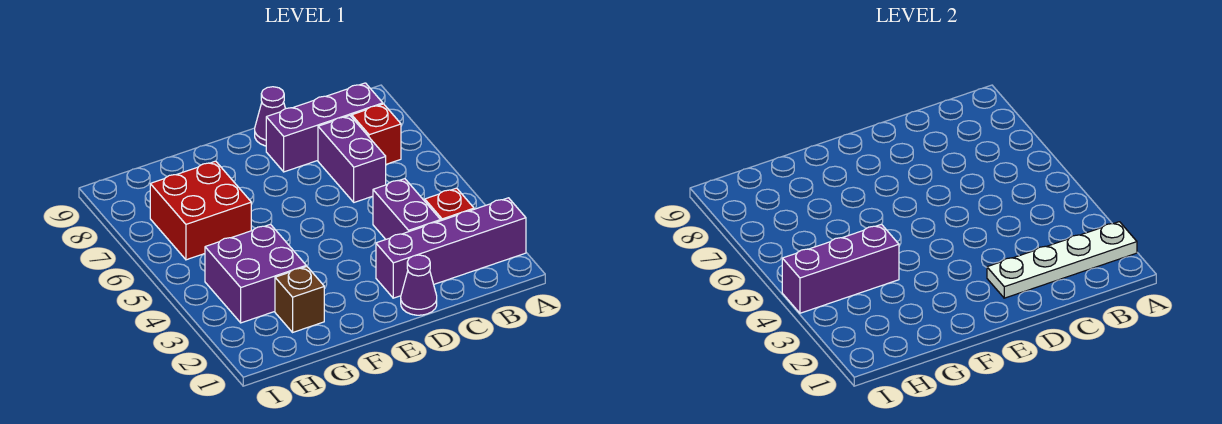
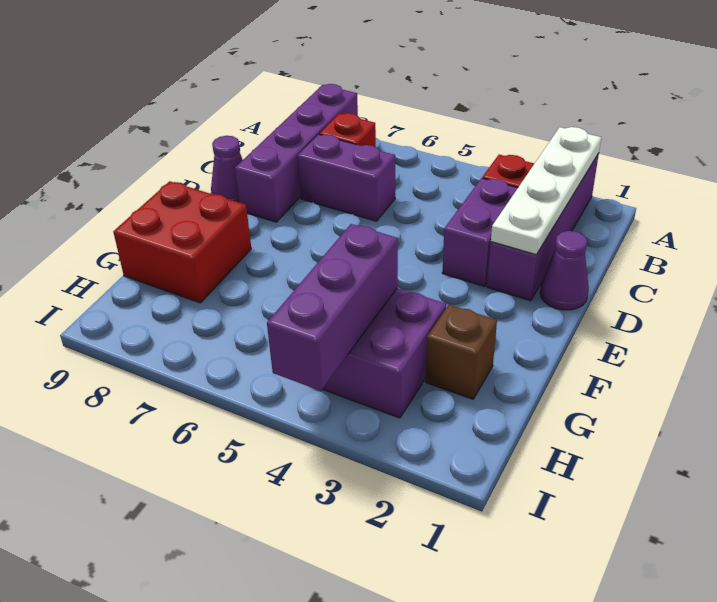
purple brick B8:D8 level 1 -> purple brick A8:D8 level 1
purple brick C3:C4 level 1 -> purple brick C3:D3 level 1
red brick G6:H7 level 1 -> red brick F8:G9 level 1

